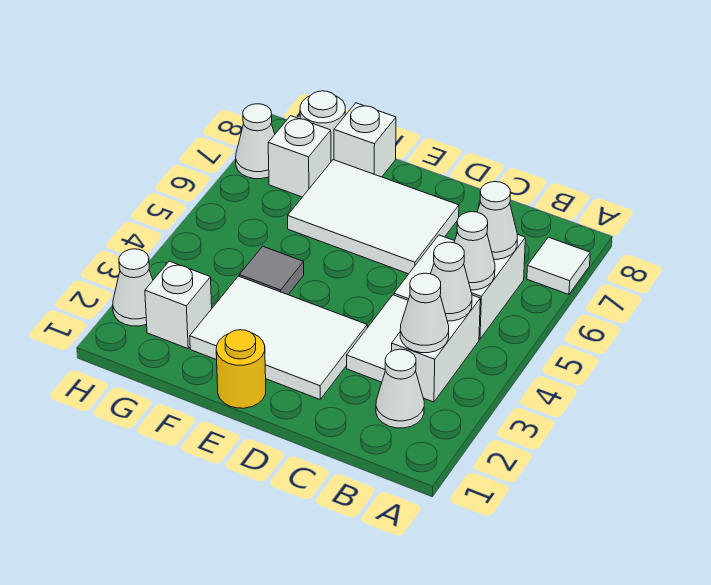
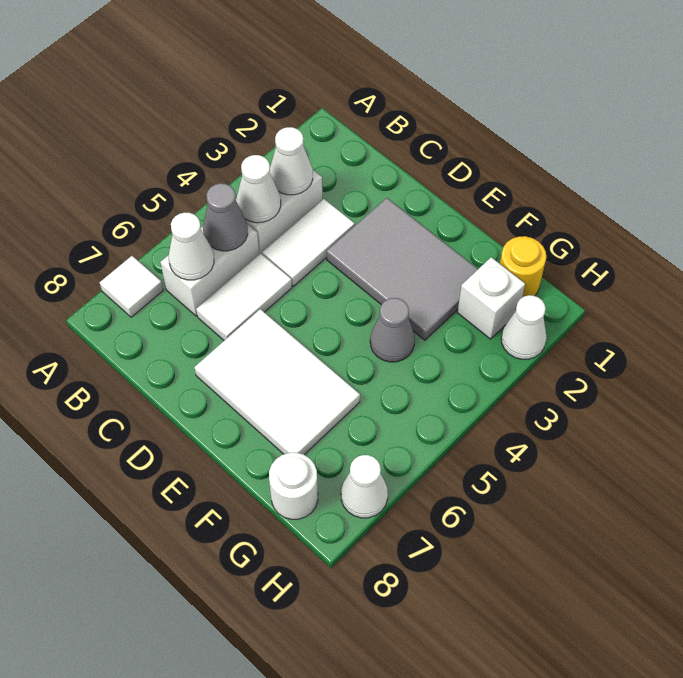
white cone B2 level 1 -> none
white cone B5 level 2 -> grey cone B5 level 2
white tile D2:F3 level 1 -> grey tile D2:F3 level 1
yellow round brick E1 level 1 -> yellow round brick G1 level 1
grey tile F4 level 1 -> grey cone F4 level 1
white brick F8 level 1 -> none
white brick G7 level 1 -> none

